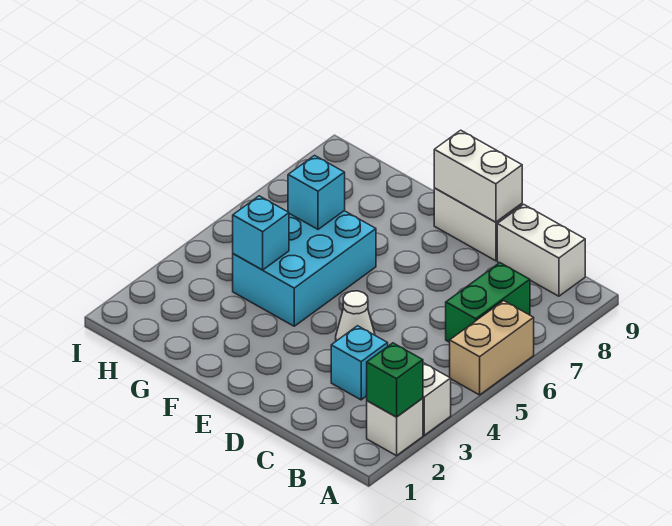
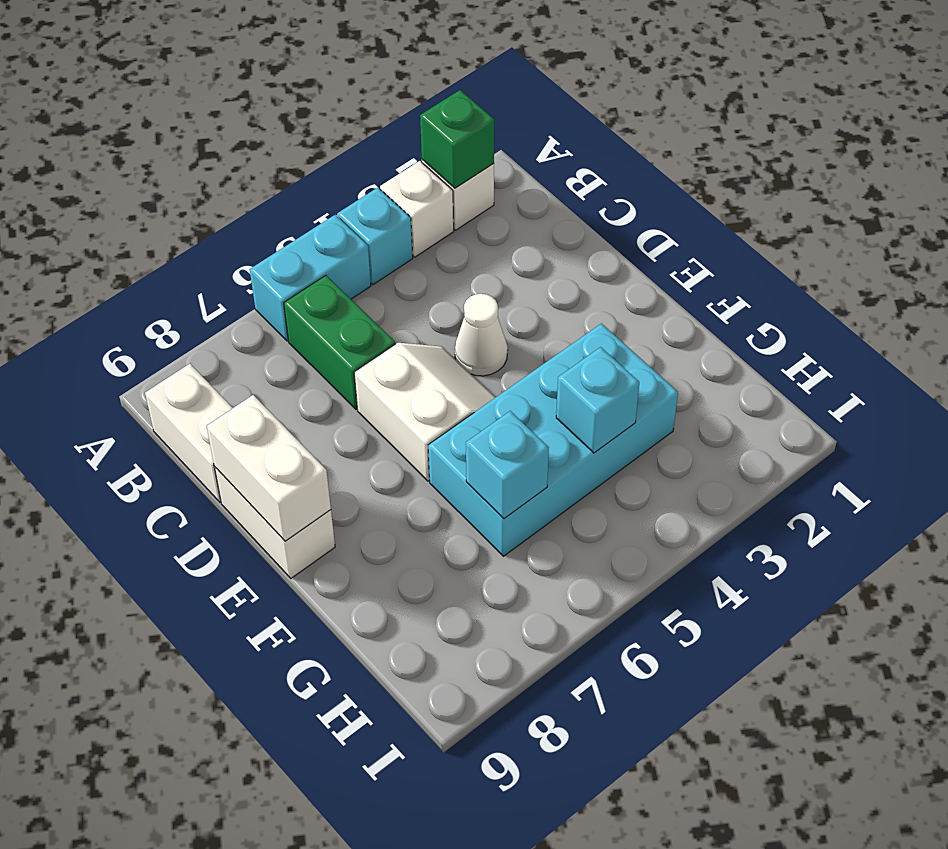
tan brick A5:A6 level 1 -> cyan brick A5:A6 level 1
green brick B6:B7 level 1 -> green brick B6:C6 level 1
cyan brick C3 level 1 -> cyan brick A4 level 1
none -> white slope D5:E6 level 1 top 6
cyan brick F4:G6 level 1 -> cyan brick F3:G6 level 1

